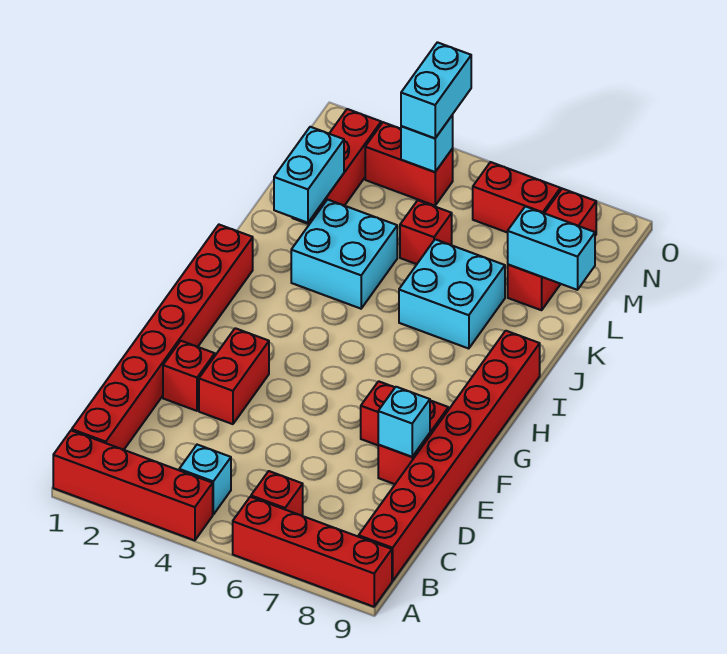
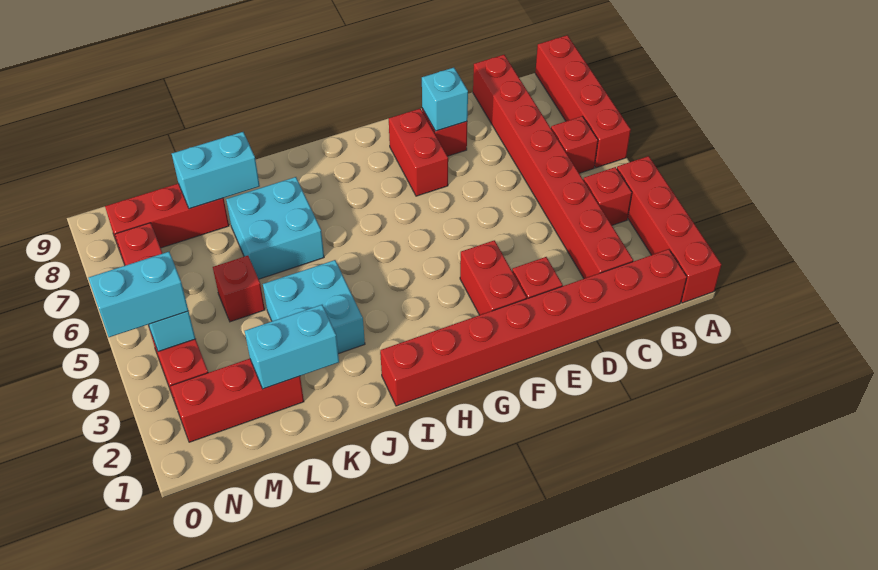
cyan brick B4 level 1 -> red brick B4 level 1
red brick B9:I9 level 1 -> red brick C2:C9 level 1
red brick E3:F3 level 1 -> red brick F2:F3 level 1
cyan brick L8:L9 level 2 -> cyan brick K8:L8 level 2

